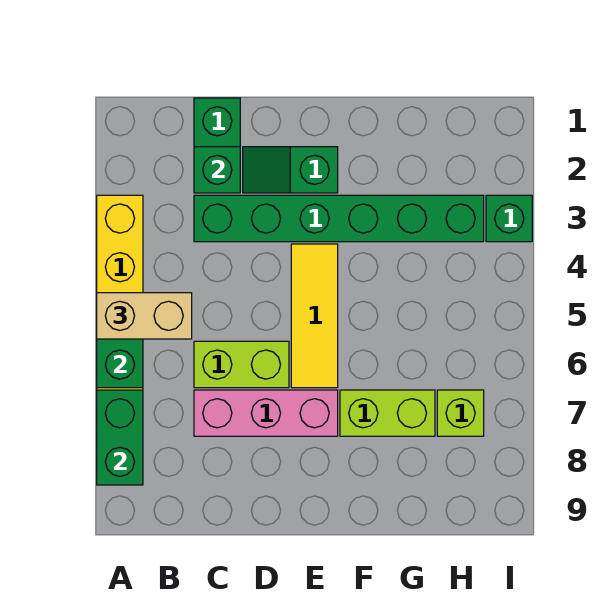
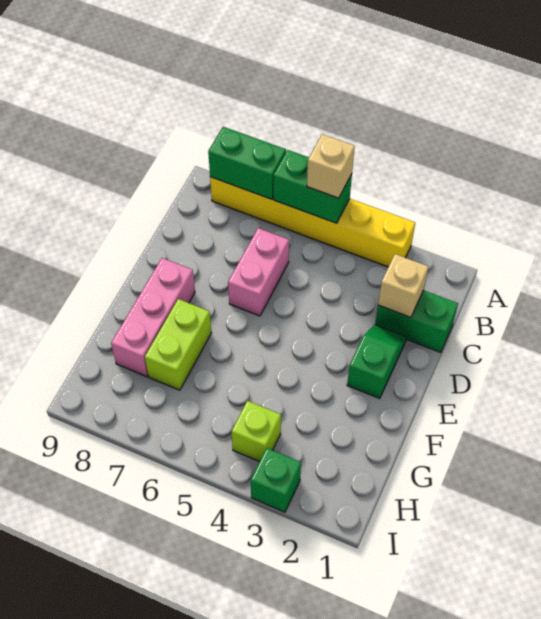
tan brick A5:B5 level 3 -> tan brick A5 level 3
green brick C2 level 2 -> tan brick C2 level 2
green brick C3:H3 level 1 -> none
lime brick C6:D6 level 1 -> pink brick C6:D6 level 1
pink brick C7:E7 level 1 -> pink brick E8:G8 level 1
yellow tile E4:E6 level 1 -> none
lime brick H7 level 1 -> lime brick H4 level 1

